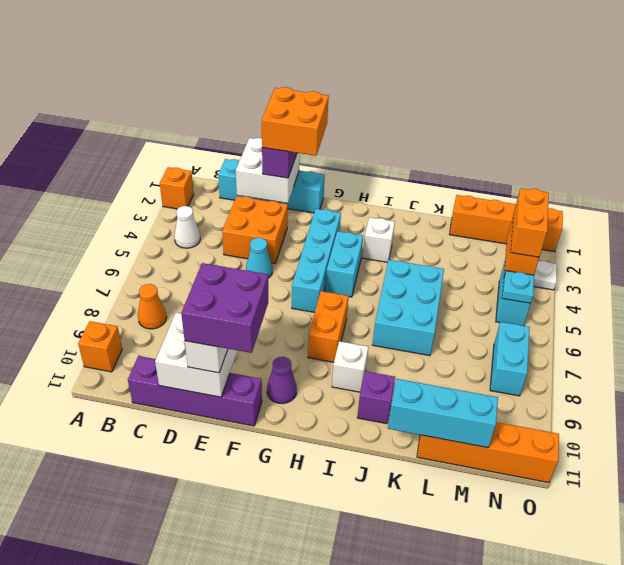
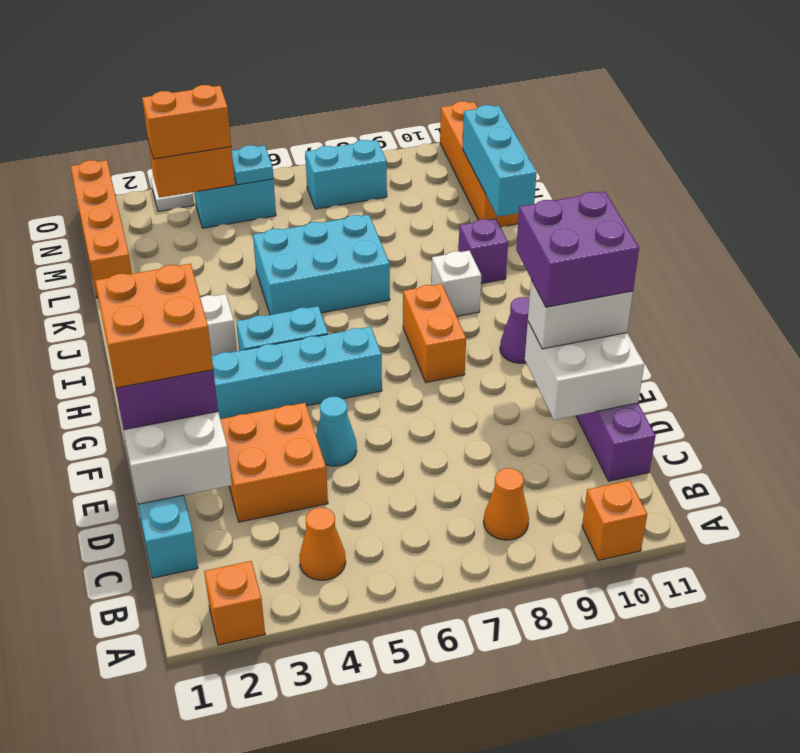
white cone B4 level 1 -> orange cone B4 level 1
orange brick H7:H8 level 1 -> orange brick G8:H8 level 1

